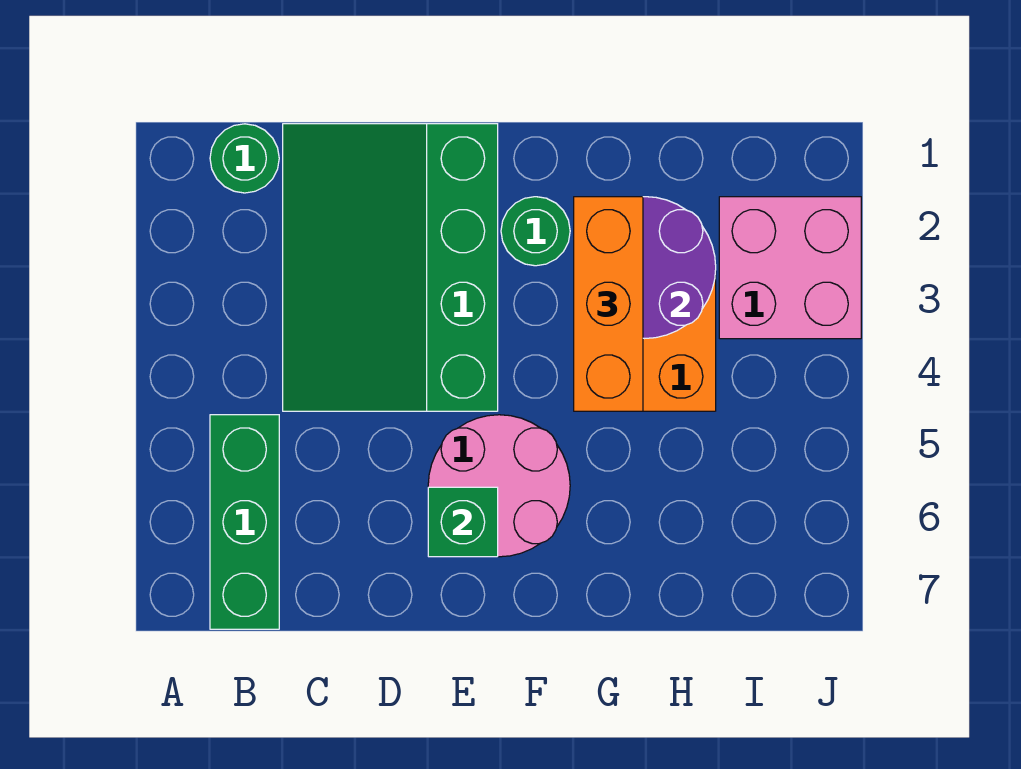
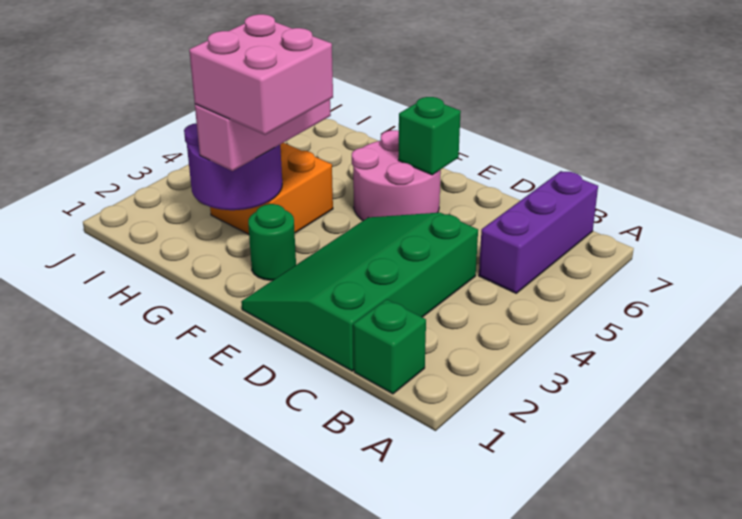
green round brick B1 level 1 -> green brick B1 level 1
green brick B5:B7 level 1 -> purple brick B5:B7 level 1
green slope C1:E4 level 1 top E -> green slope C1:E4 level 1 top C
orange brick G2:G4 level 3 -> pink brick G2:G4 level 3
pink brick I2:J3 level 1 -> pink brick F2:G3 level 4

